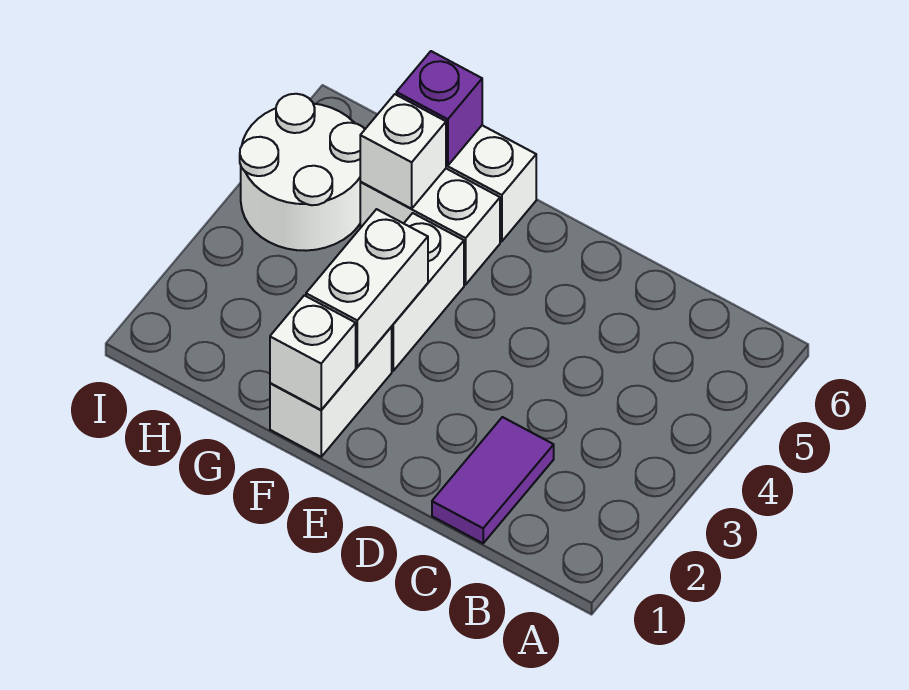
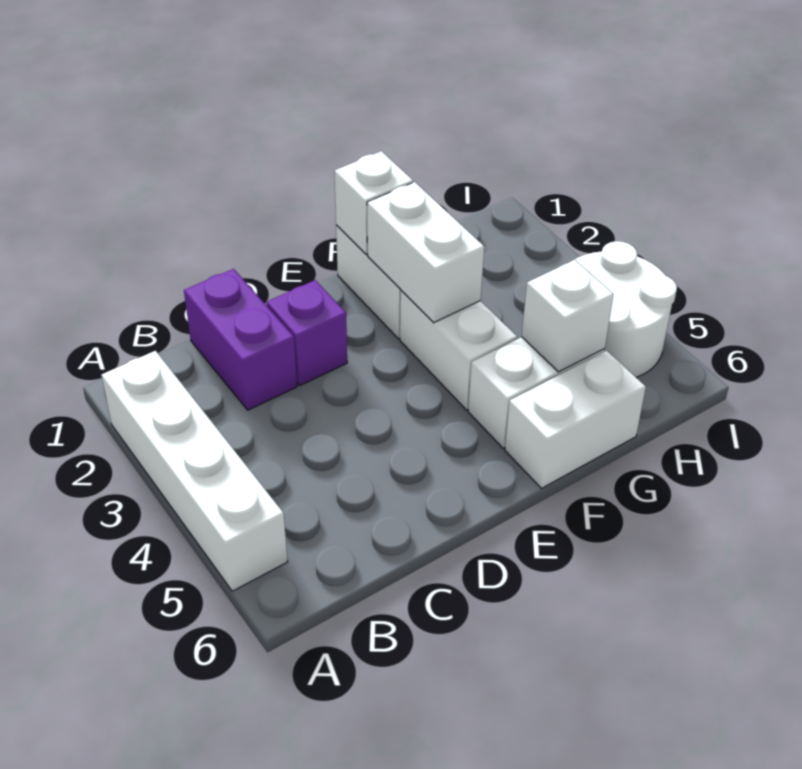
none -> white brick A2:A5 level 1
purple tile C1:C2 level 1 -> purple brick C1:C2 level 1
purple brick G6 level 2 -> purple brick D2 level 1

